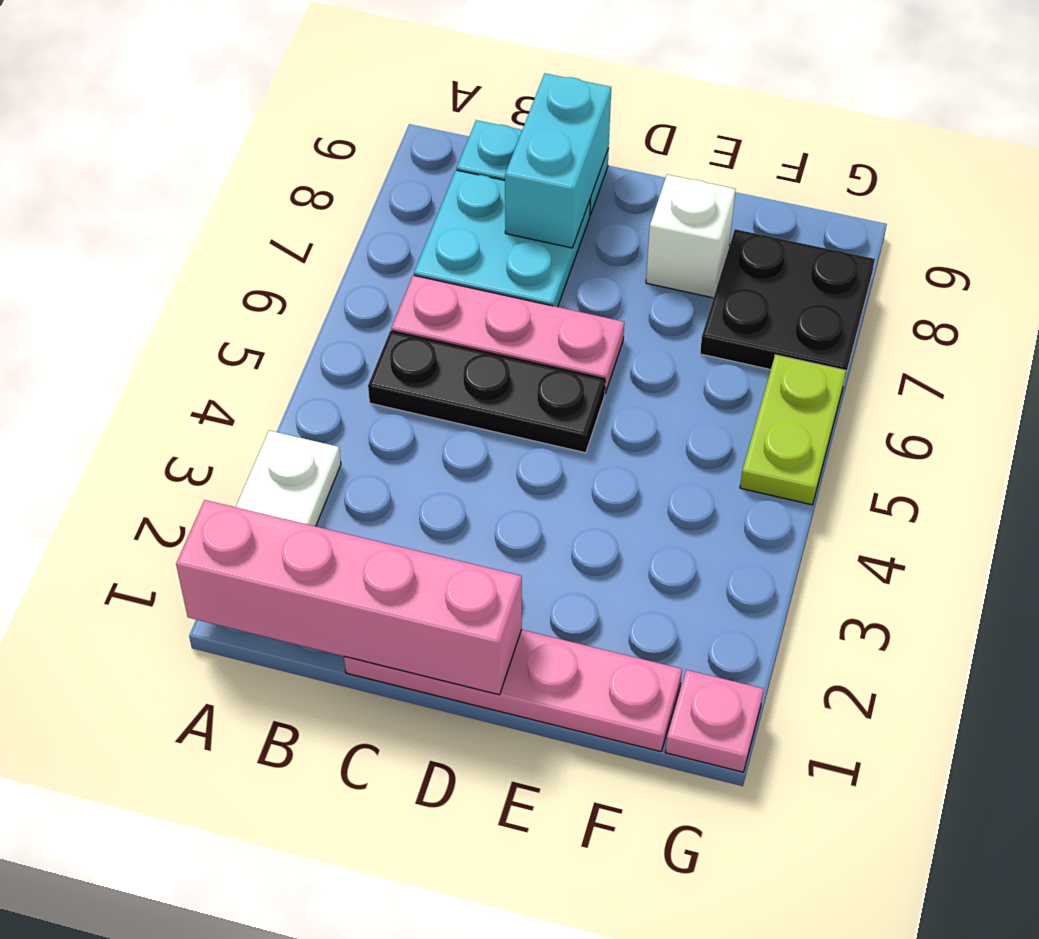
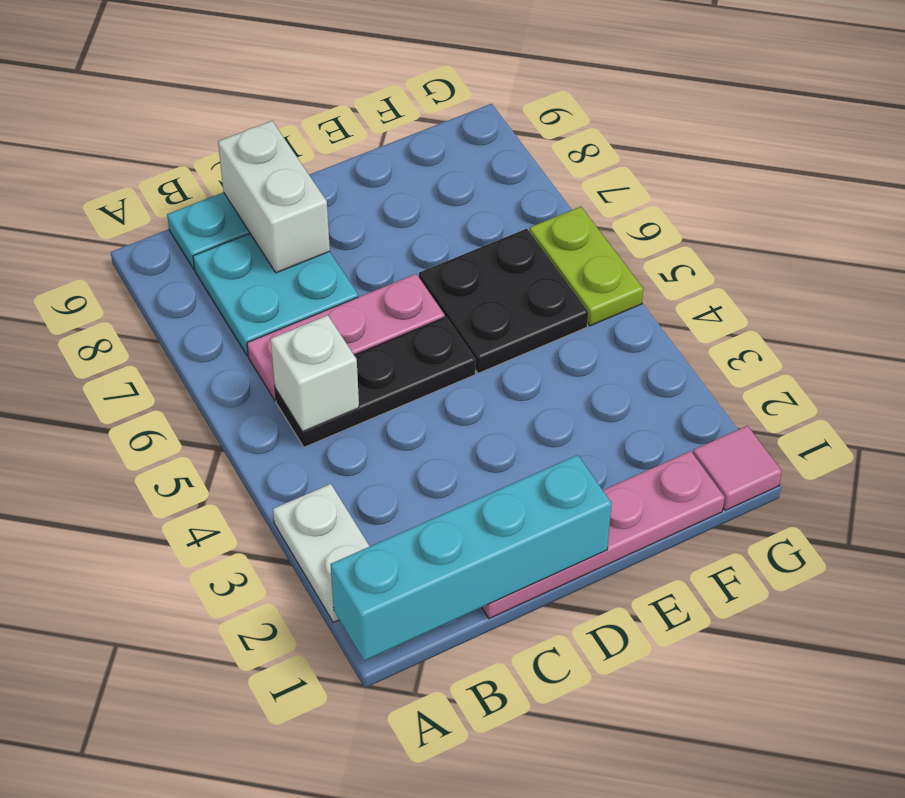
pink brick A1:D1 level 2 -> cyan brick A1:D1 level 2
cyan brick C8:C9 level 2 -> white brick C8:C9 level 2
white brick E8 level 1 -> white brick B5 level 2
black plate F7:G8 level 1 -> black plate E5:F6 level 1
pink plate G1 level 1 -> pink tile G1 level 1

